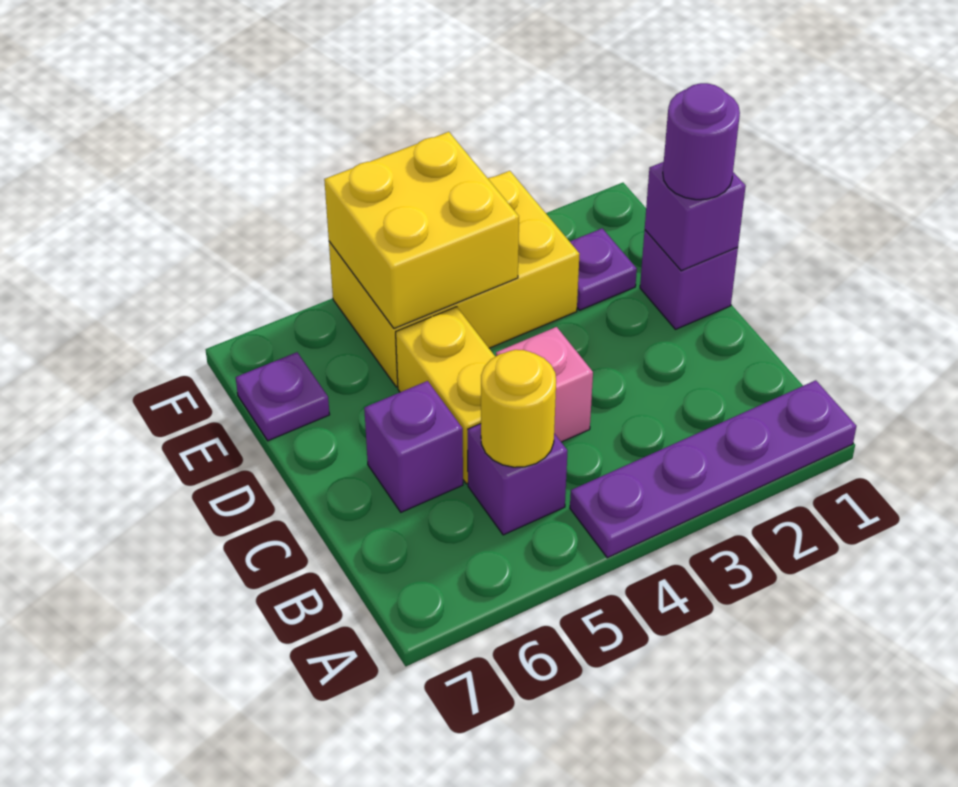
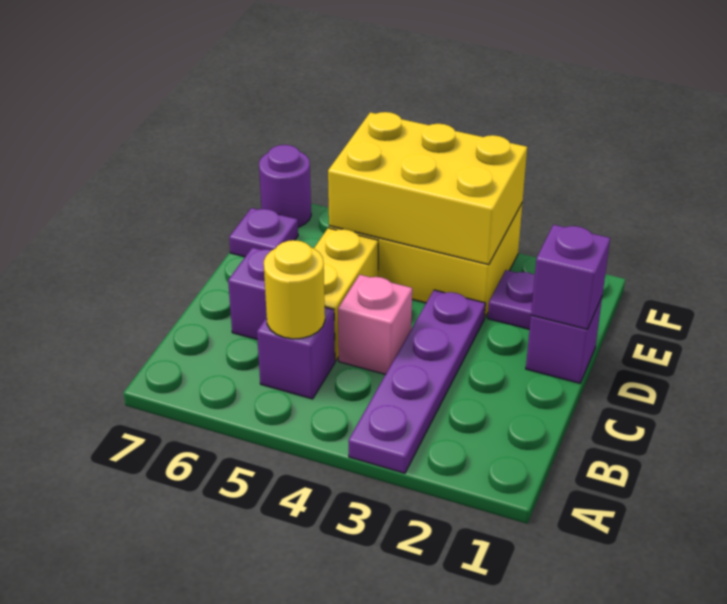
purple plate A1:A4 level 1 -> purple plate A3:D3 level 1
purple round brick D1 level 3 -> purple round brick F7 level 1
yellow brick E4:F5 level 2 -> yellow brick E3:F5 level 2

